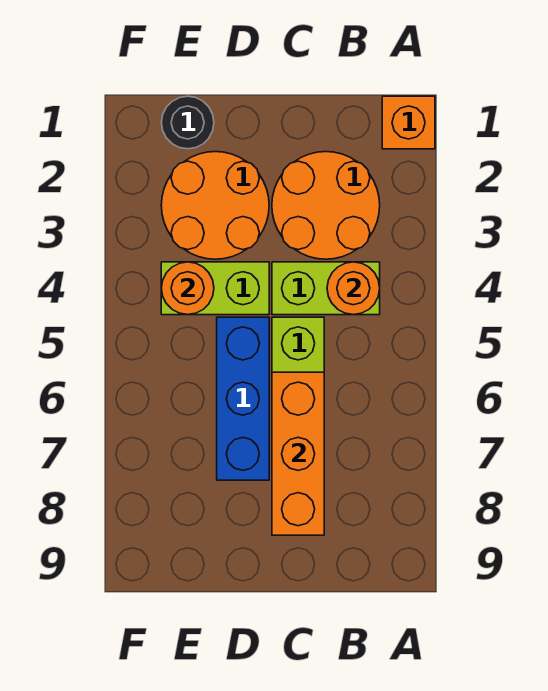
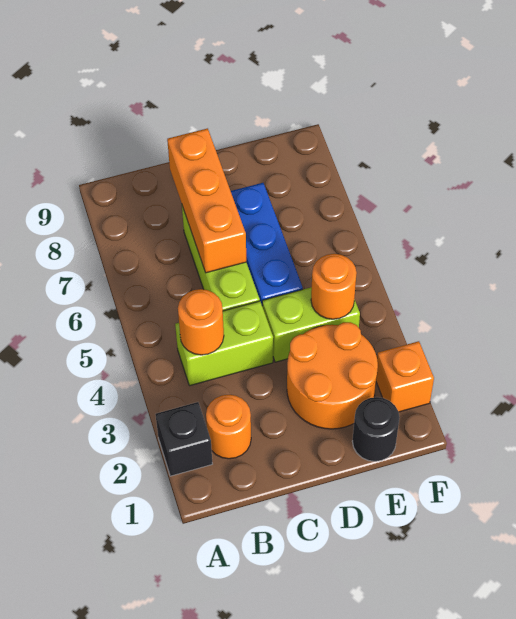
orange brick A1 level 1 -> orange brick F2 level 1
none -> black brick A2 level 1
orange round brick B2:C3 level 1 -> orange round brick B2 level 1

